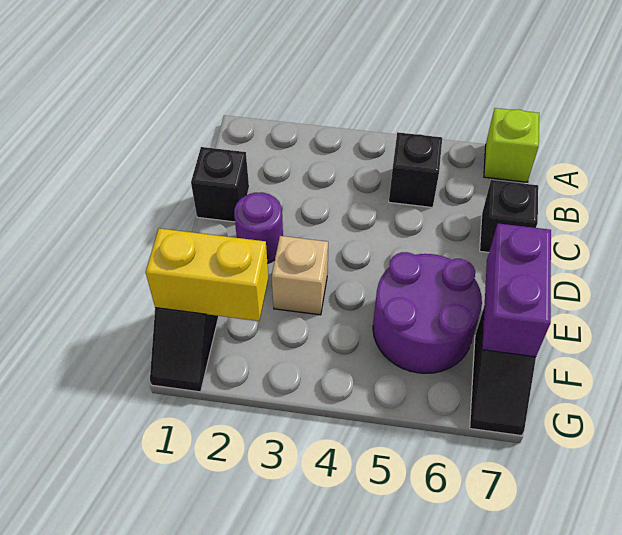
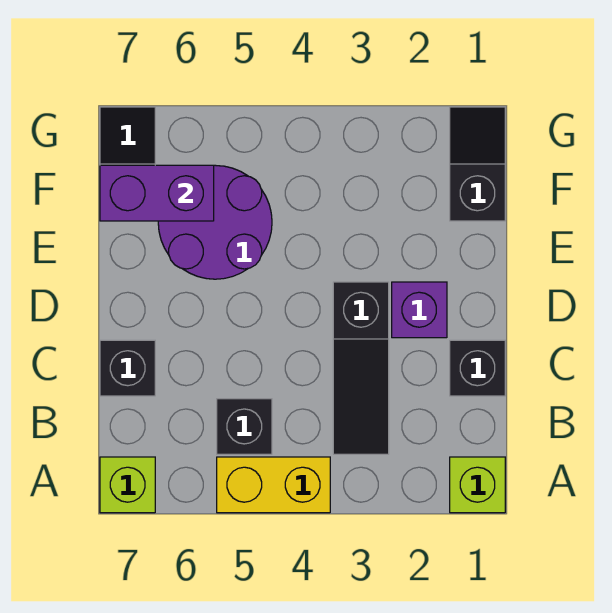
none -> lime brick A1 level 1
none -> black slope B3:D3 level 1 top D
purple round brick D2 level 1 -> purple brick D2 level 1
tan brick E3 level 1 -> none
purple brick E7:F7 level 2 -> purple brick F6:F7 level 2
yellow brick F1:F2 level 2 -> yellow brick A4:A5 level 1

